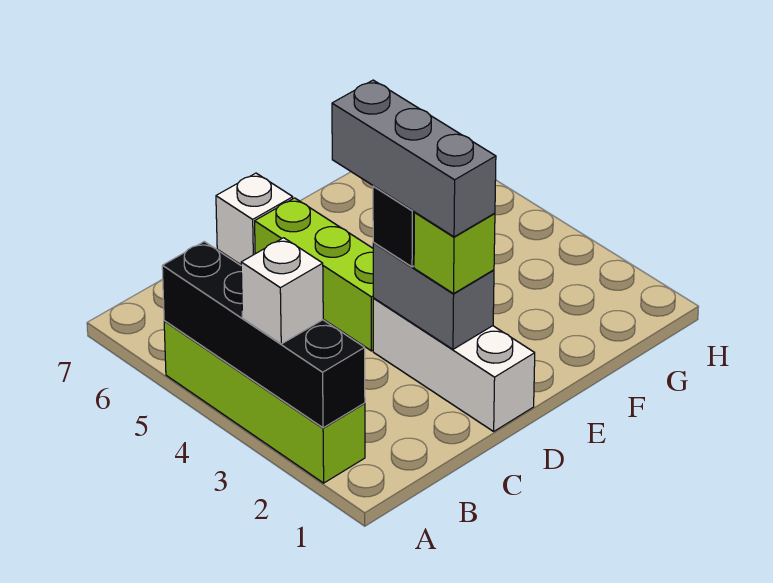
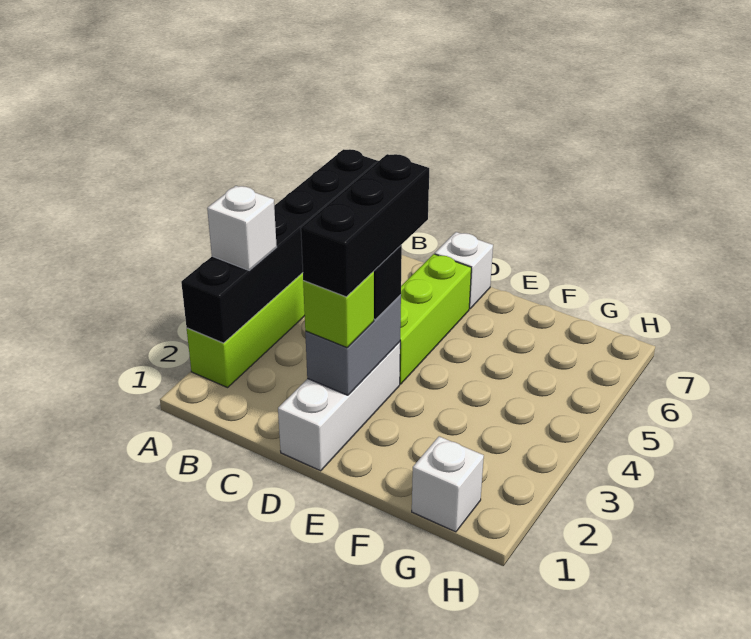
black brick A2:A5 level 2 -> black brick A2:A7 level 2
grey brick D2:D4 level 4 -> black brick D2:D4 level 4
none -> white brick G1 level 1

